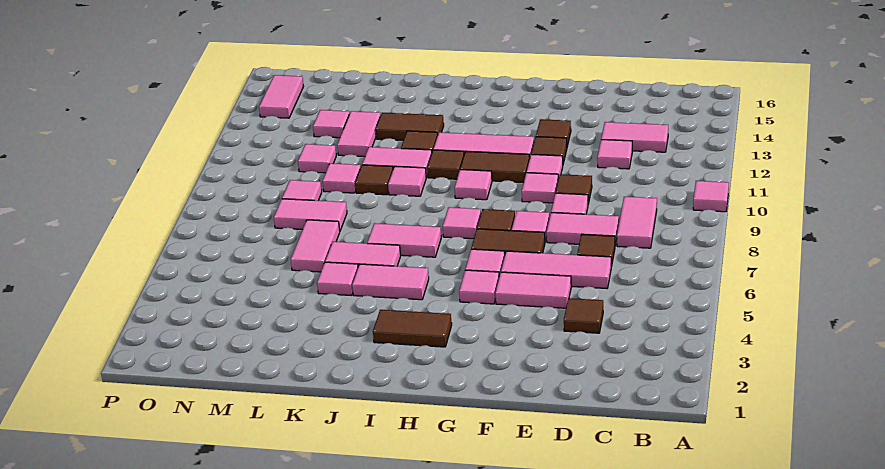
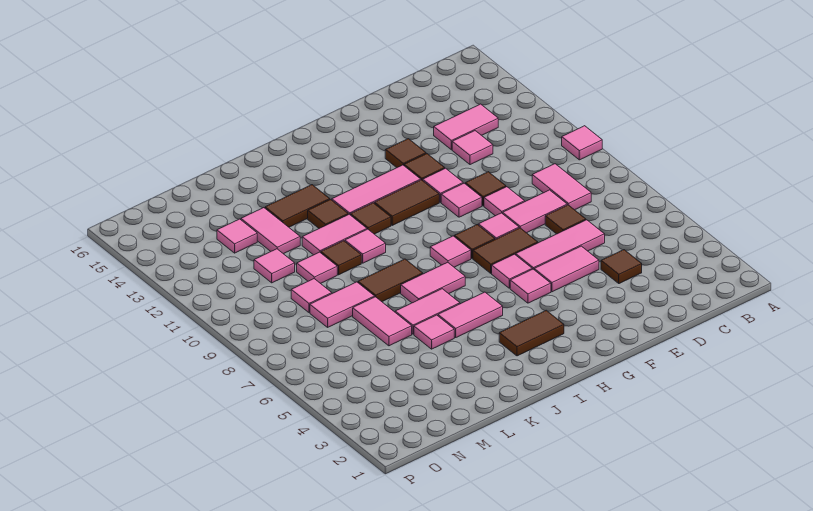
pink tile H10 level 1 -> none
none -> brown tile J8:K8 level 1
pink tile O14:O15 level 1 -> none

